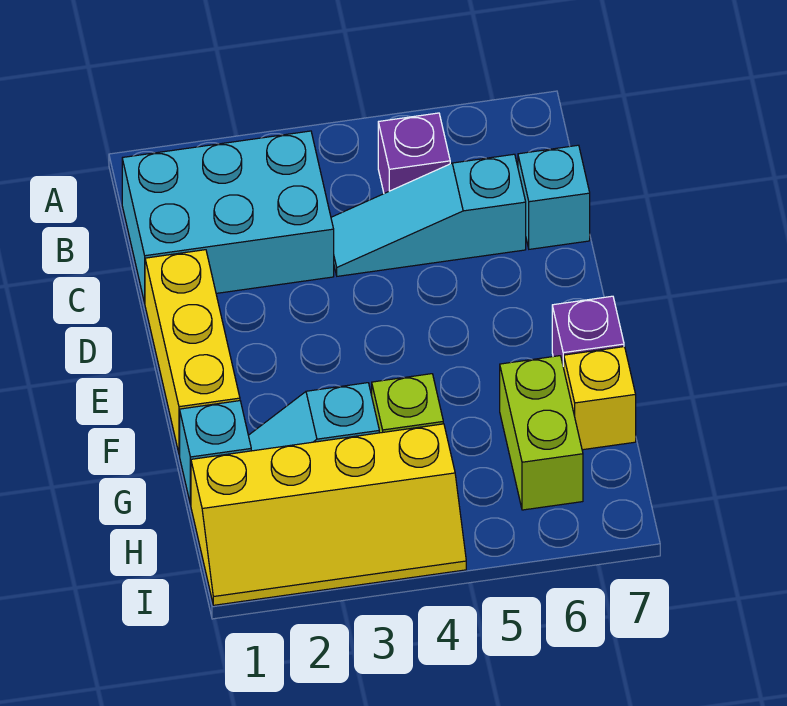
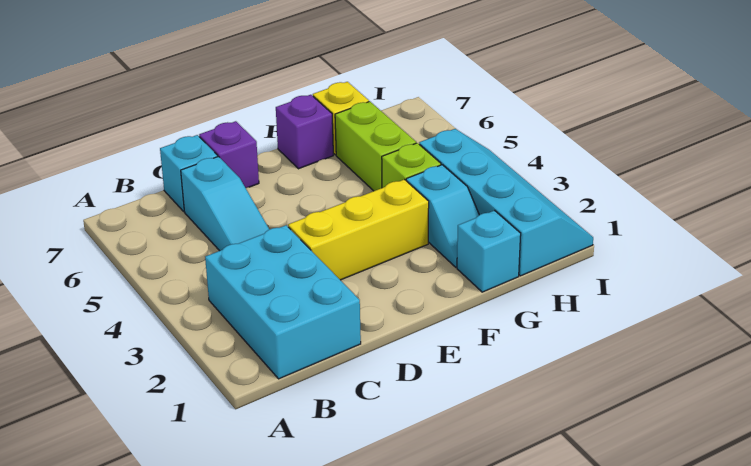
purple brick B5 level 1 -> purple brick D7 level 1
yellow brick D1:F1 level 1 -> yellow brick D3:F3 level 1
lime brick G6:H6 level 1 -> lime brick G5:G6 level 1
yellow slope H1:I4 level 1 top H -> cyan slope H1:I4 level 1 top H

